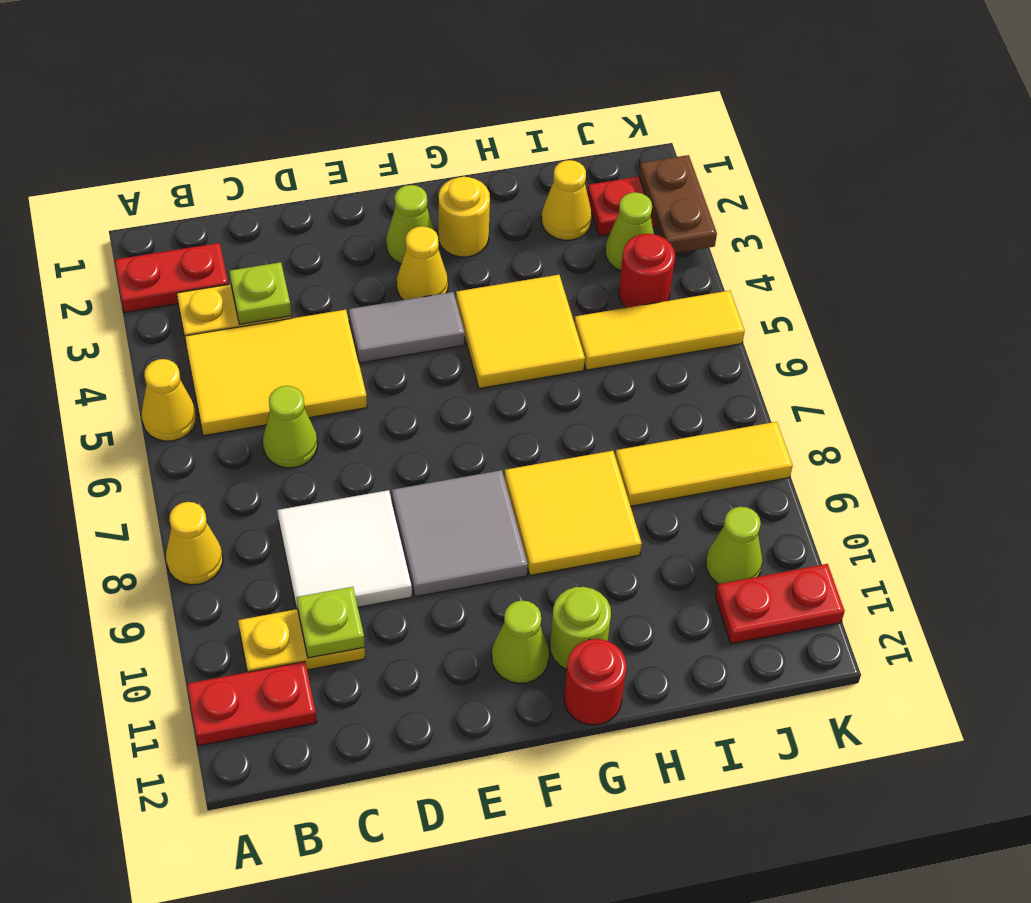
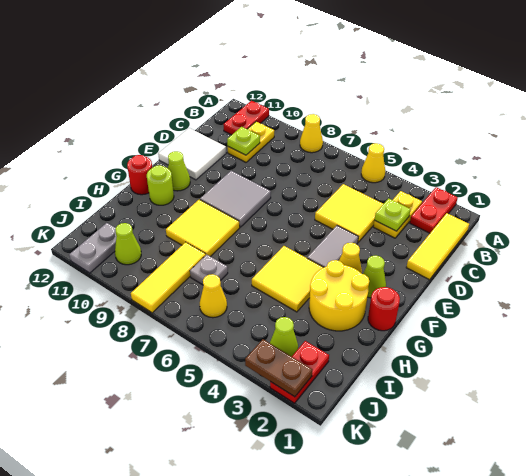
yellow tile B4:D5 level 1 -> yellow tile C4:D5 level 1
lime cone C6 level 1 -> none
white tile C8:D9 level 1 -> white tile D11:E12 level 1
yellow round brick G2 level 1 -> yellow round brick G2:H3 level 1
yellow cone I2 level 1 -> yellow cone J6 level 1
yellow tile I5:K5 level 1 -> yellow tile B1:D1 level 1
none -> grey plate I7 level 1
red round brick J4 level 1 -> red round brick G1 level 1
red plate J11:K11 level 1 -> grey plate J11:K11 level 1

